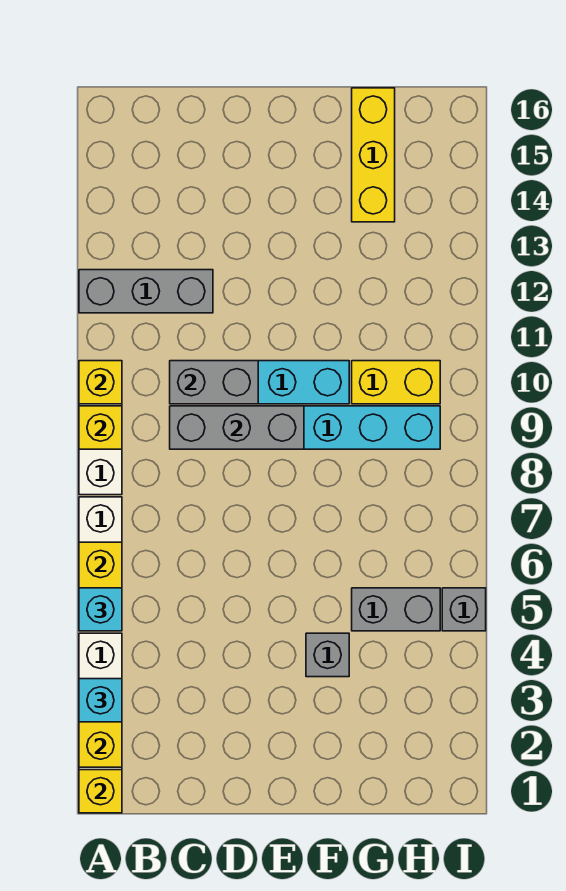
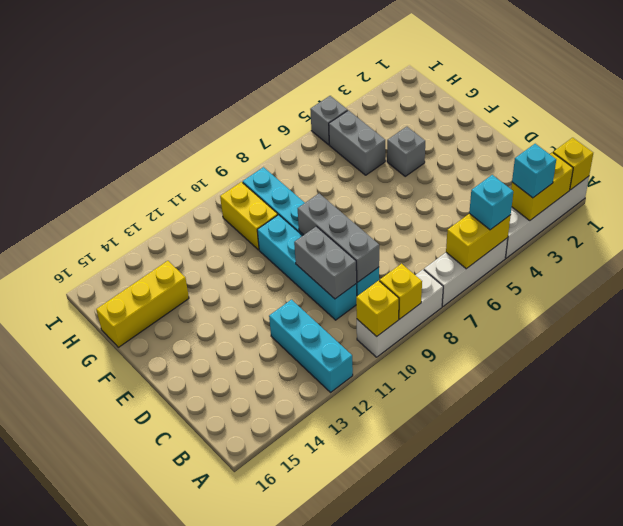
grey brick A12:C12 level 1 -> cyan brick A12:C12 level 1

